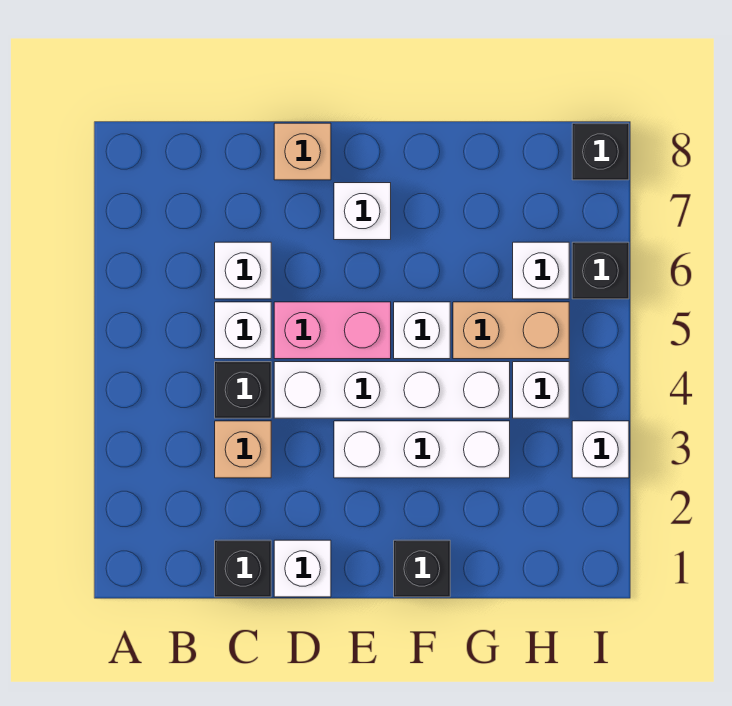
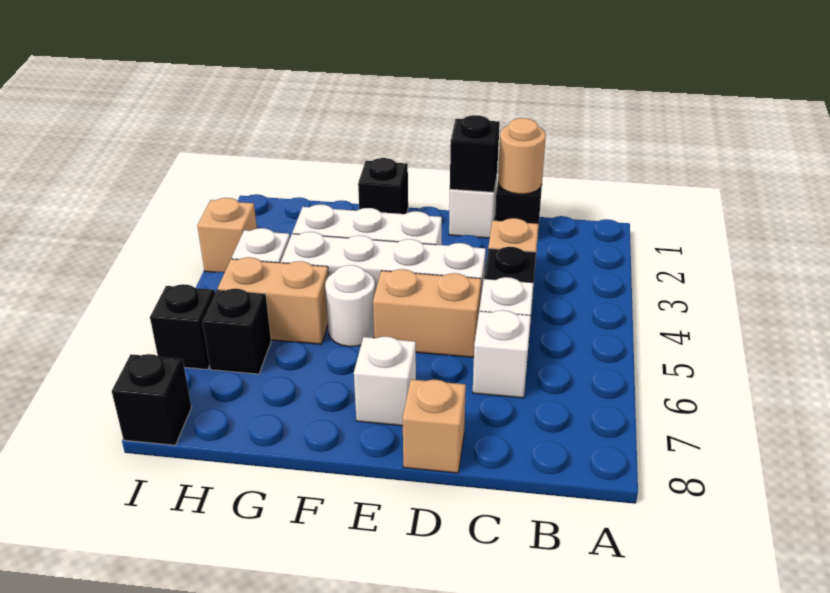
none -> tan round brick C1 level 2
none -> black brick D1 level 2
pink brick D5:E5 level 1 -> tan brick D5:E5 level 1
white brick F5 level 1 -> white round brick F5 level 1
white brick H6 level 1 -> black brick H6 level 1
white brick I3 level 1 -> tan brick I3 level 1

